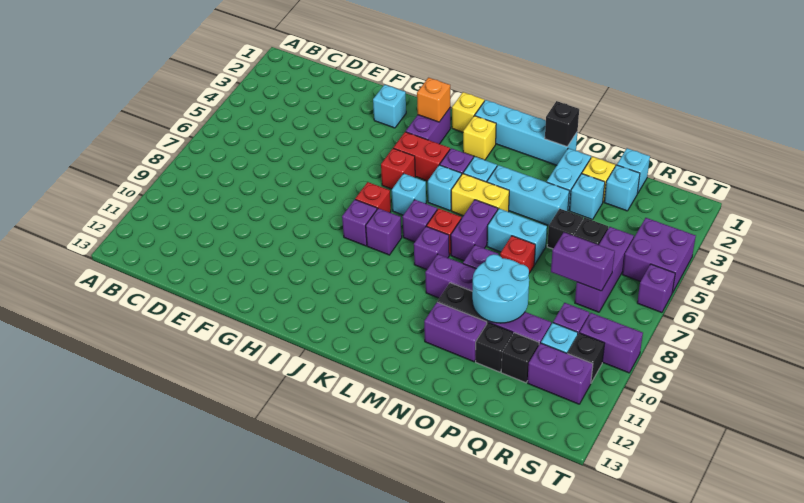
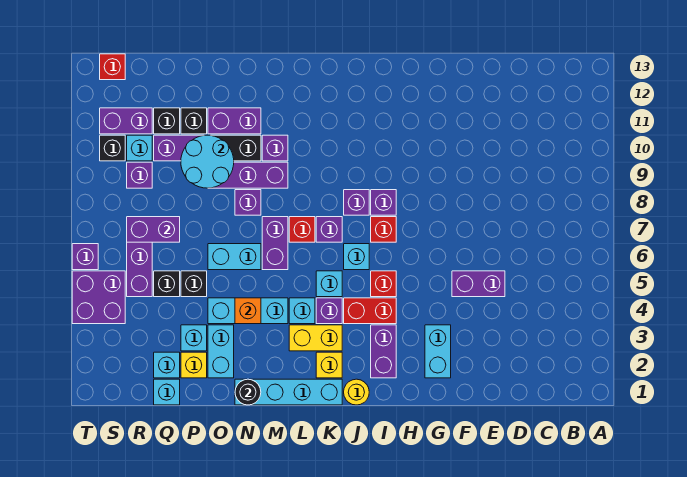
cyan brick G2 level 1 -> cyan brick G2:G3 level 1
orange brick I2 level 2 -> orange brick N4 level 2
yellow brick J1 level 1 -> yellow round brick J1 level 1
yellow brick L5:M5 level 1 -> yellow brick K3:L3 level 1
purple brick L8 level 1 -> purple brick M10 level 1
black brick N1 level 2 -> black round brick N1 level 2
red brick O7 level 1 -> red brick S13 level 1
purple brick S9:T9 level 1 -> purple brick E5:F5 level 1

